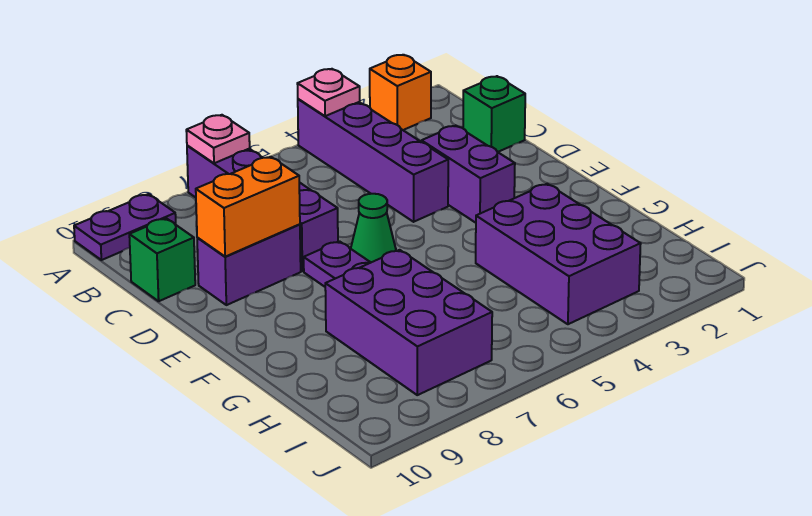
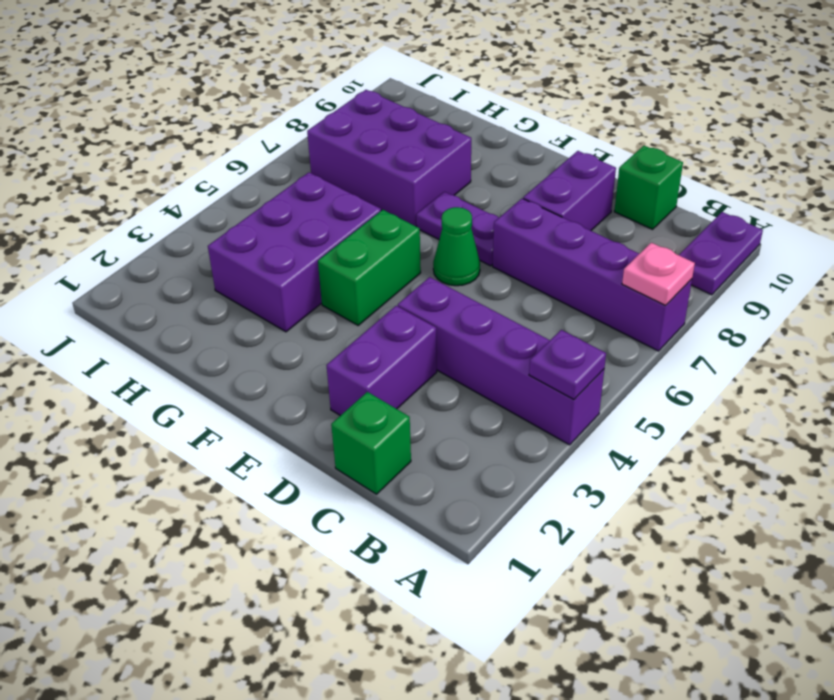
orange brick A2 level 1 -> none
pink plate A4 level 2 -> purple plate A4 level 2
purple brick D3:E3 level 1 -> purple brick D2:D3 level 1
orange brick D8:D9 level 2 -> none
none -> green brick F4:F5 level 1
purple brick G3:I4 level 1 -> purple brick G3:H5 level 1

